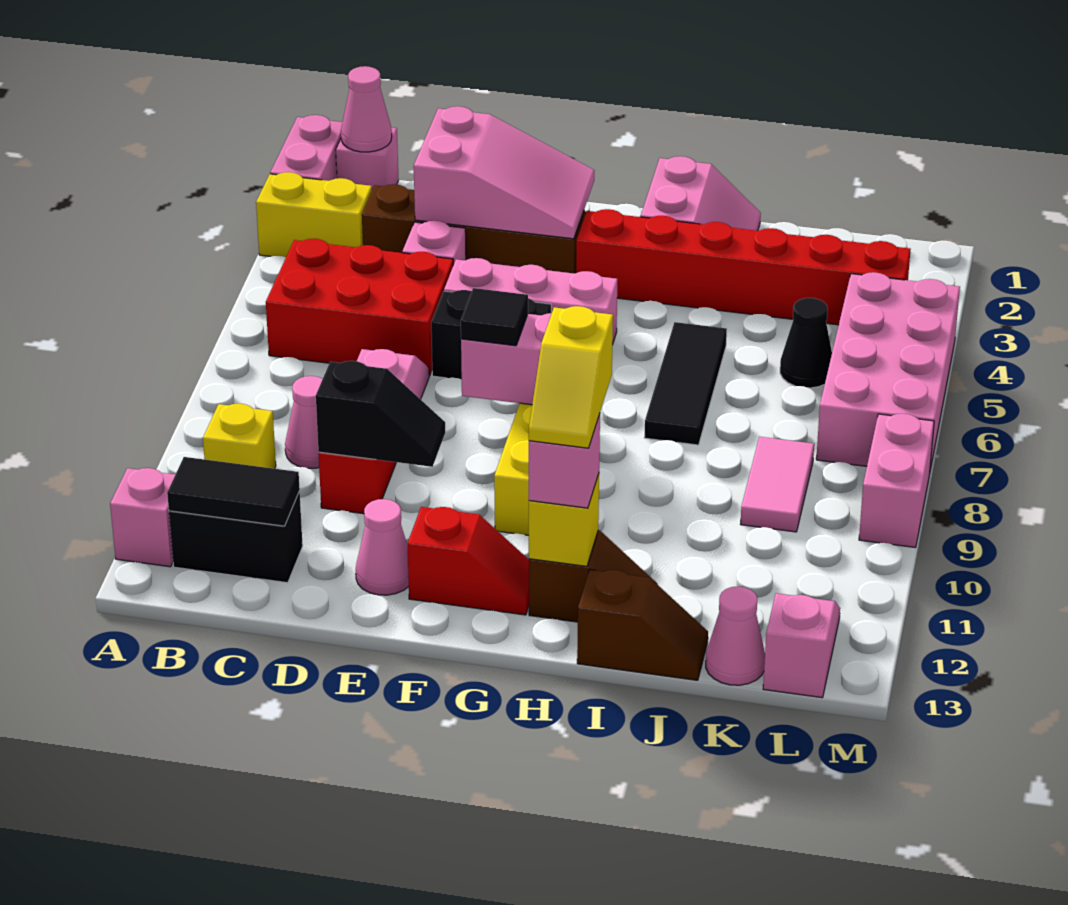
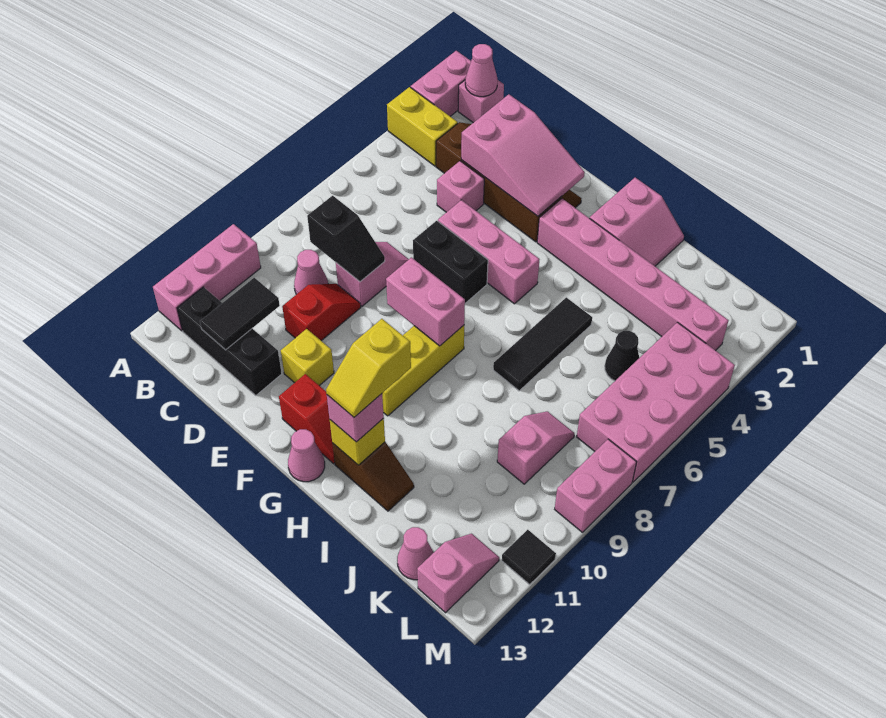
pink brick A12 level 1 -> pink brick A10:A12 level 1
red brick B5:D6 level 1 -> none
yellow brick B10 level 1 -> yellow brick E11 level 1
black brick B12:C12 level 1 -> black brick B12:D12 level 1
black tile B12:C12 level 2 -> black tile C11:C12 level 2
black slope D10:E10 level 2 top D -> black slope C8:D8 level 2 top C
pink cone E12 level 1 -> pink cone G13 level 1
black tile F8 level 3 -> black tile M11 level 1
red brick G3:L3 level 1 -> pink brick G3:L3 level 1
brown slope I13:J13 level 1 top I -> none
pink tile K8:K9 level 1 -> pink slope K8:K9 level 1 top 9

